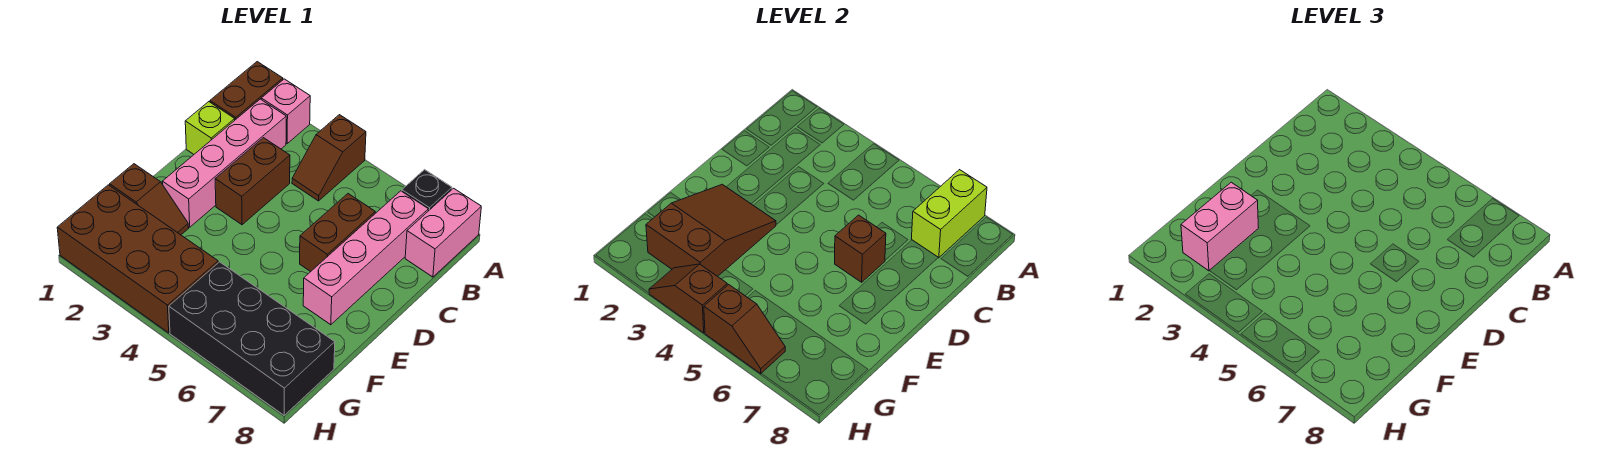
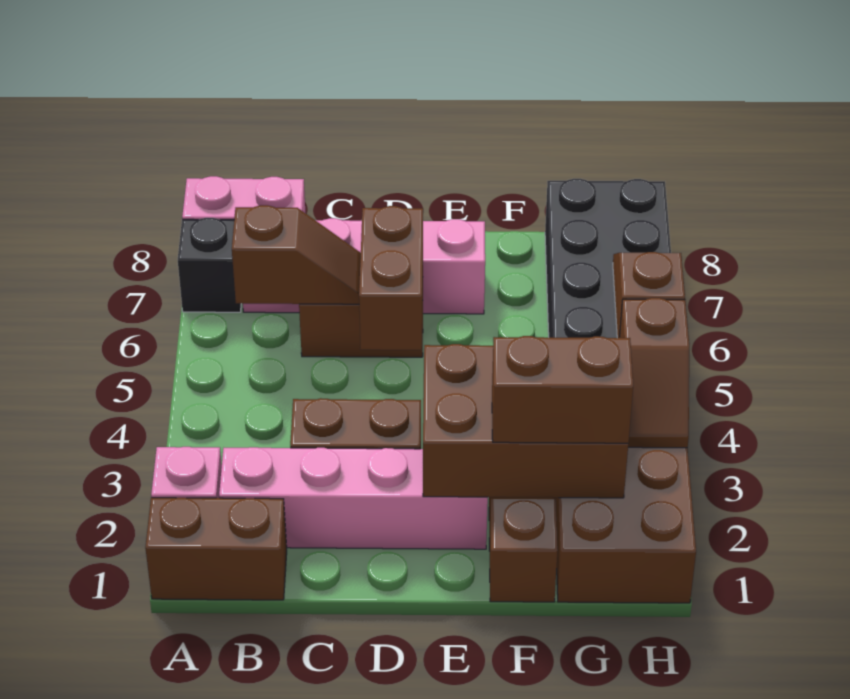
brown slope A4:B4 level 1 top A -> brown slope B6:C6 level 2 top B
lime brick A7:B7 level 2 -> none
lime brick C1 level 1 -> none
brown brick D6 level 2 -> brown brick D5:D6 level 2
brown slope E2:G3 level 2 top G -> brown brick E2:G3 level 2
pink brick F2:G2 level 3 -> brown brick F2:G2 level 3

